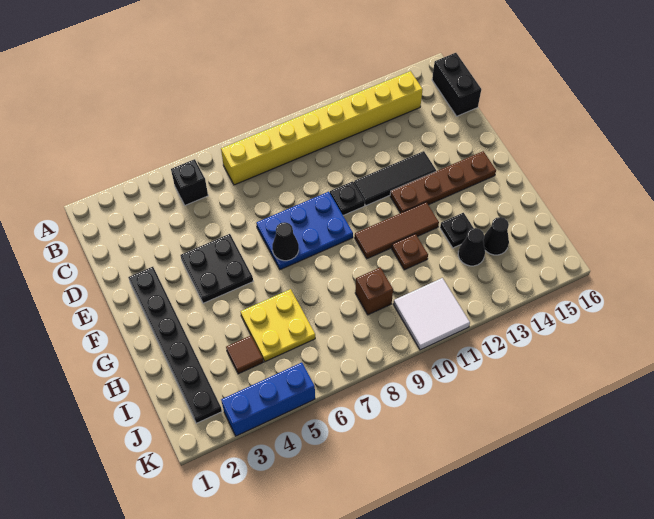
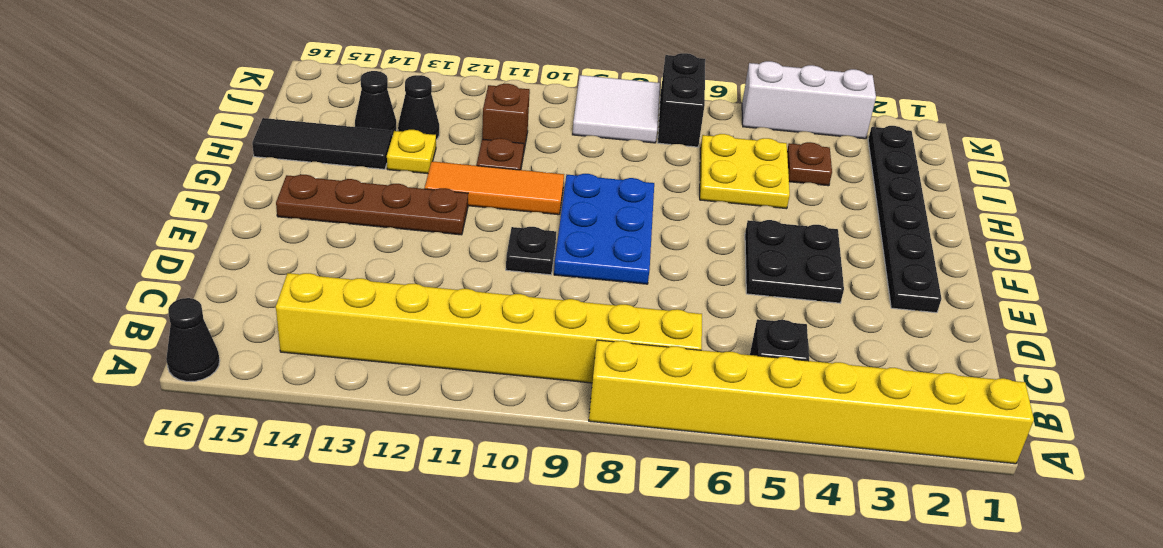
none -> yellow brick A1:A8 level 1
black brick B16:C16 level 1 -> black brick J7:K7 level 1
blue plate E7:F9 level 1 -> blue plate E8:G9 level 1
black tile E11:E13 level 1 -> black tile H14:H16 level 1
black cone F7 level 2 -> black cone A16 level 1
brown tile G10:G12 level 1 -> orange tile G10:G12 level 1
black plate H13 level 1 -> yellow plate H13 level 1
brown tile I4 level 1 -> brown plate I4 level 1
brown brick I9 level 1 -> brown brick I11 level 1
white tile J10:K11 level 1 -> white tile J8:K9 level 1
blue brick K3:K5 level 1 -> white brick K3:K5 level 1

